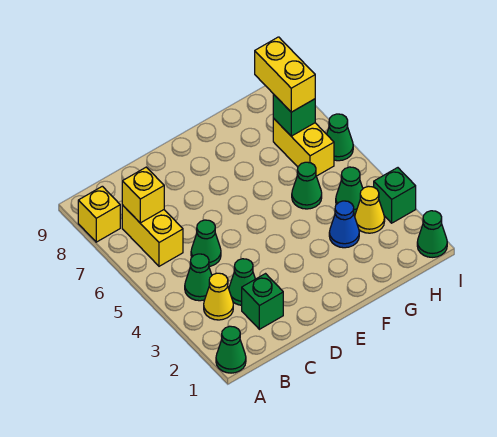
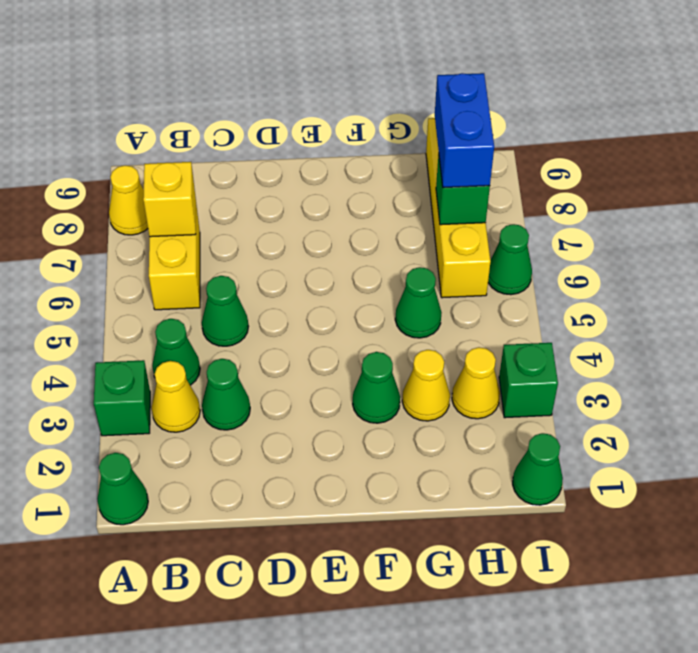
yellow brick A8 level 1 -> yellow cone A8 level 1
green brick C2 level 1 -> green brick A3 level 1
blue cone G3 level 1 -> yellow cone G3 level 1
green cone H4 level 1 -> green cone F3 level 1
yellow brick H6:H7 level 1 -> yellow brick H6:H9 level 1
yellow brick H7:H8 level 3 -> blue brick H7:H8 level 3

